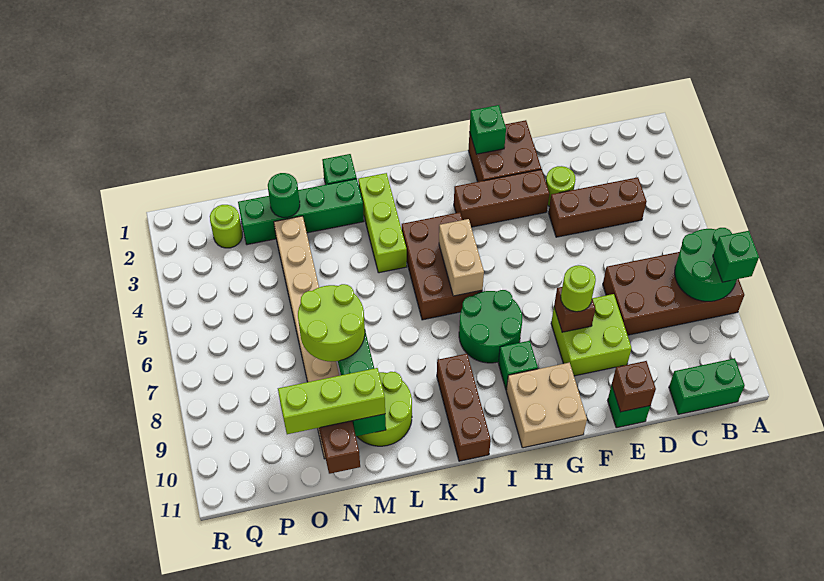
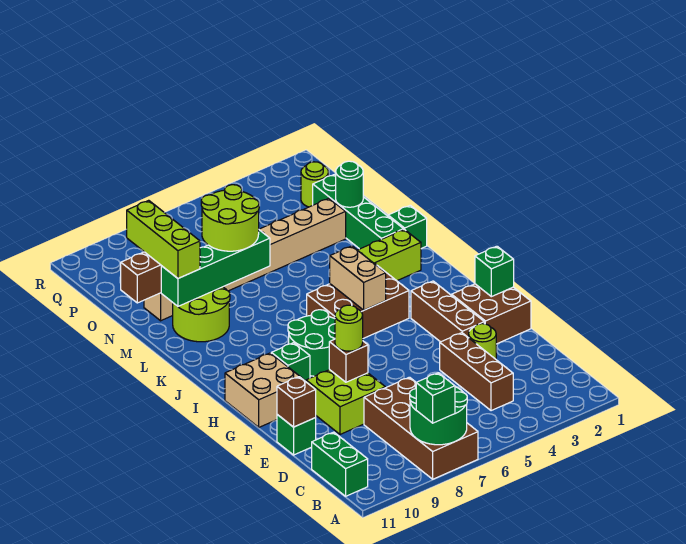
tan brick I5:I6 level 2 -> tan brick I5:J5 level 2
brown brick J9:J11 level 1 -> none

